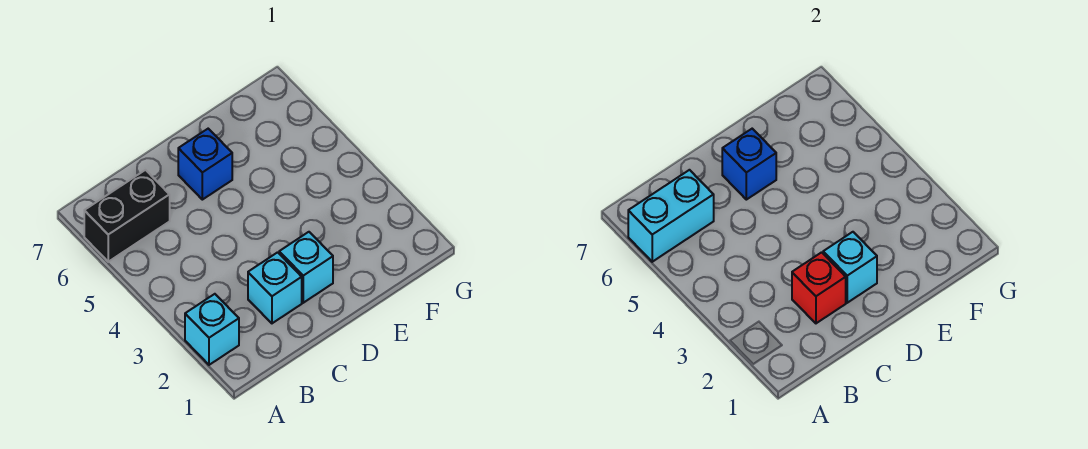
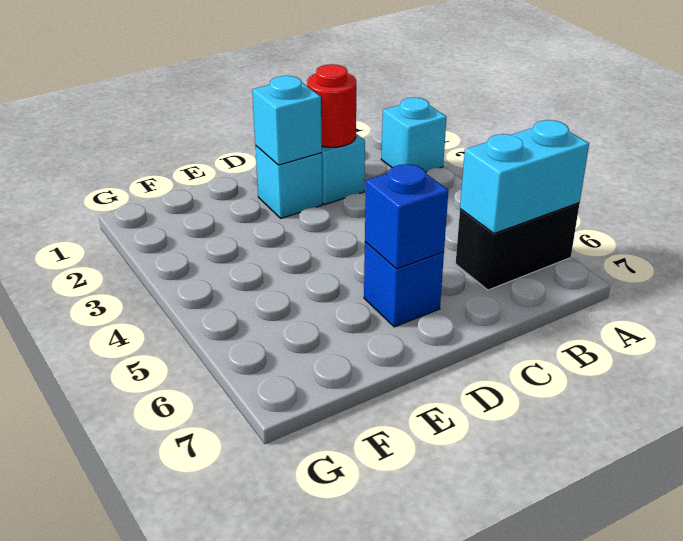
red brick C2 level 2 -> red round brick C2 level 2

